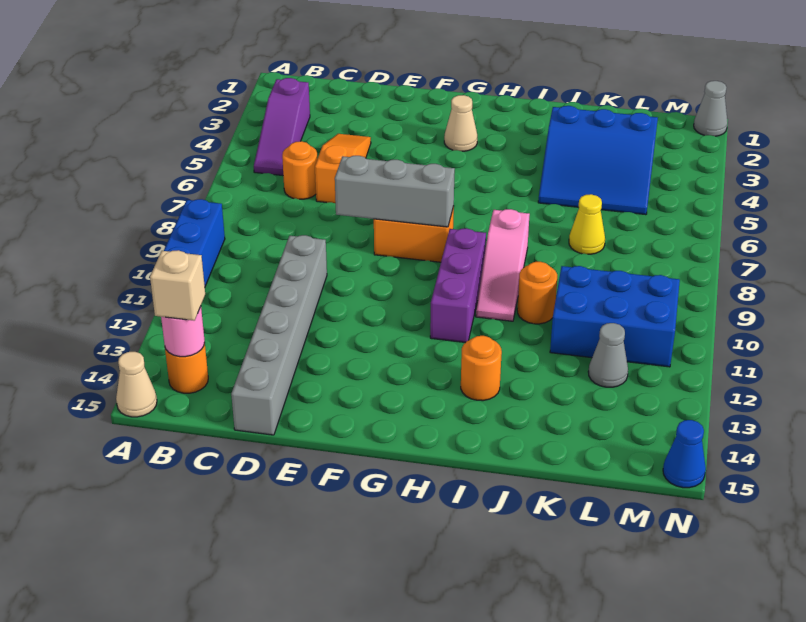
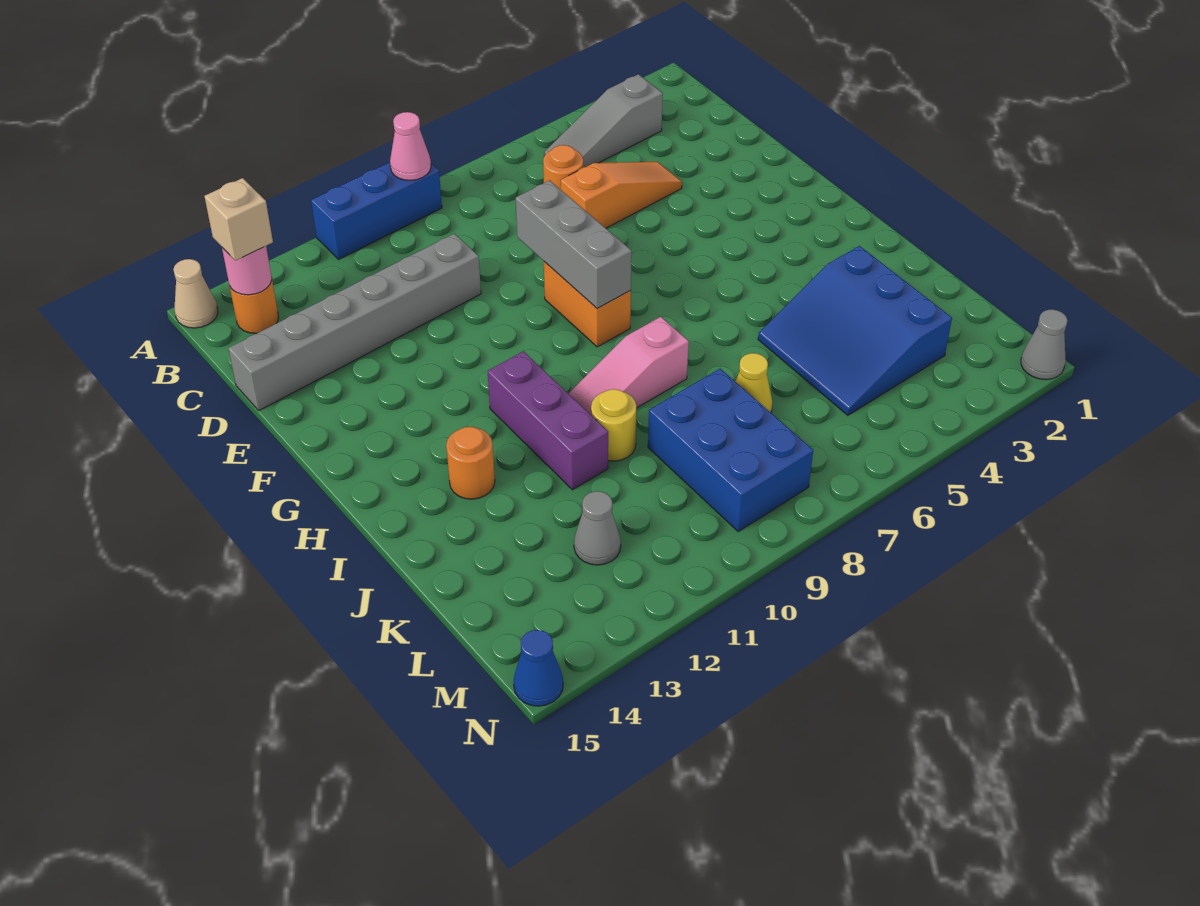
none -> pink cone A9 level 2
purple slope B3:B5 level 1 top 3 -> grey slope B3:B5 level 1 top 3
tan cone G3 level 1 -> none
purple brick H9:H11 level 1 -> purple brick H11:J11 level 1
orange round brick J10 level 1 -> yellow round brick J10 level 1
blue brick K10:M11 level 1 -> blue brick K8:M9 level 1

